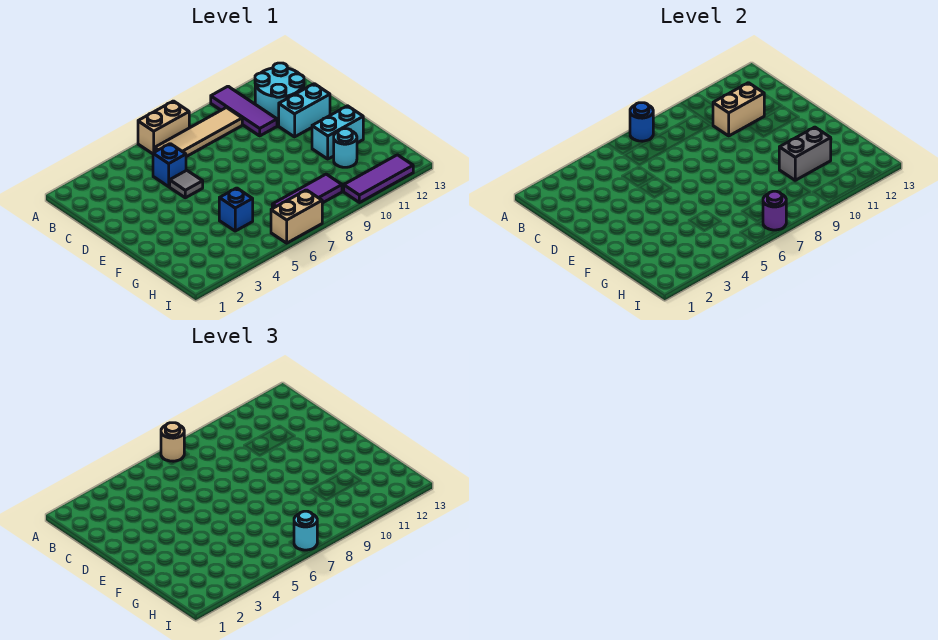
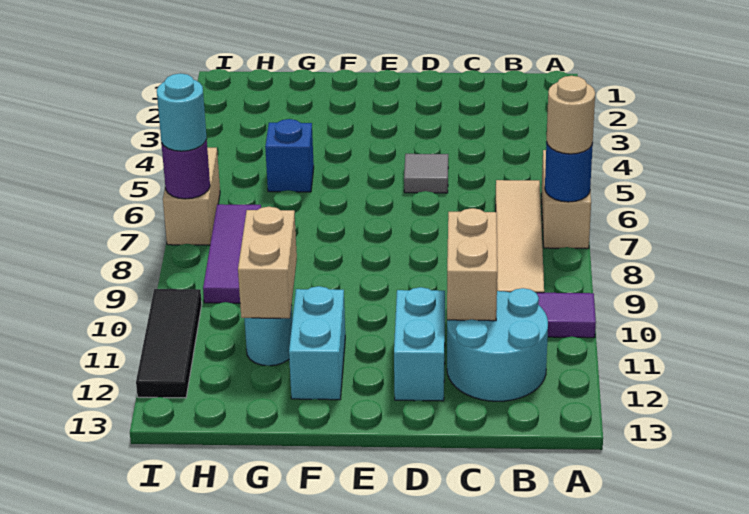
blue brick C5 level 1 -> none
grey brick G10:G11 level 2 -> tan brick G10:G11 level 2
purple tile I10:I12 level 1 -> black tile I10:I12 level 1

